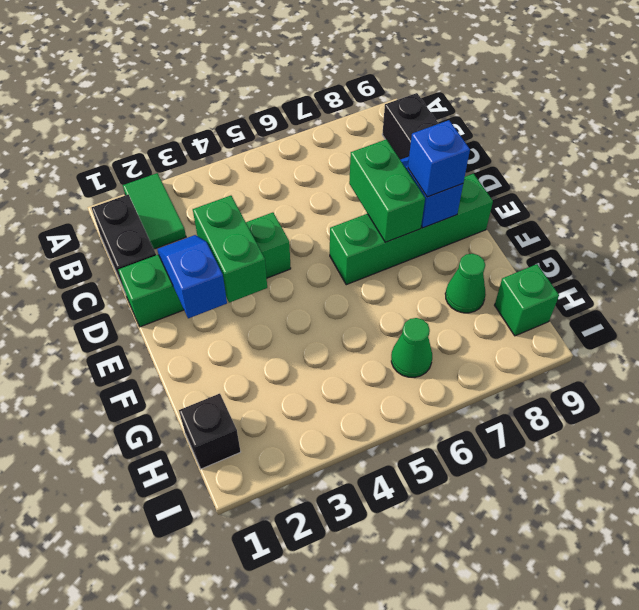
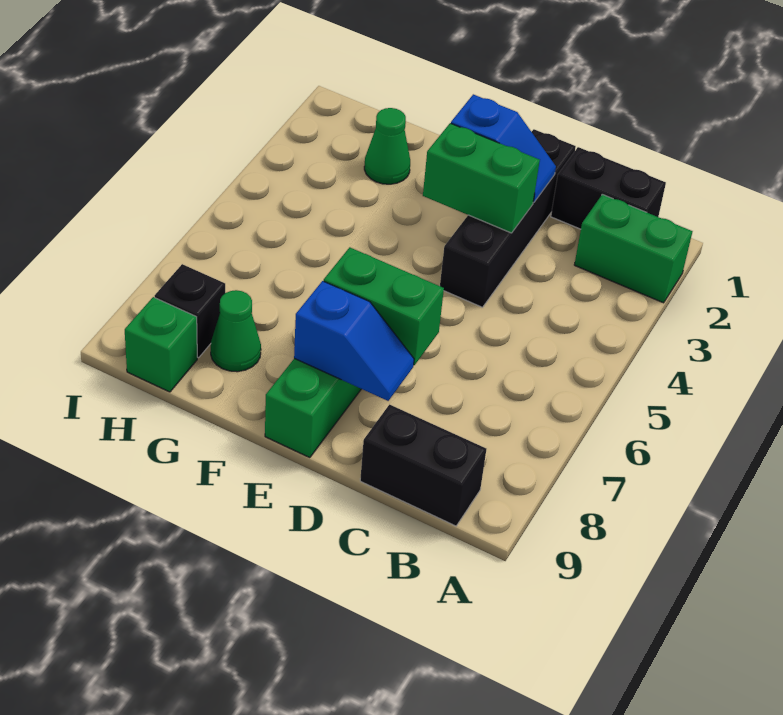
green tile A2:B2 level 1 -> green brick A2:B2 level 1
green brick D1:D4 level 1 -> black brick D1:D4 level 1
blue brick E8 level 3 -> none
black brick H1 level 1 -> black brick H8 level 1
green cone H6 level 1 -> green cone G2 level 1

